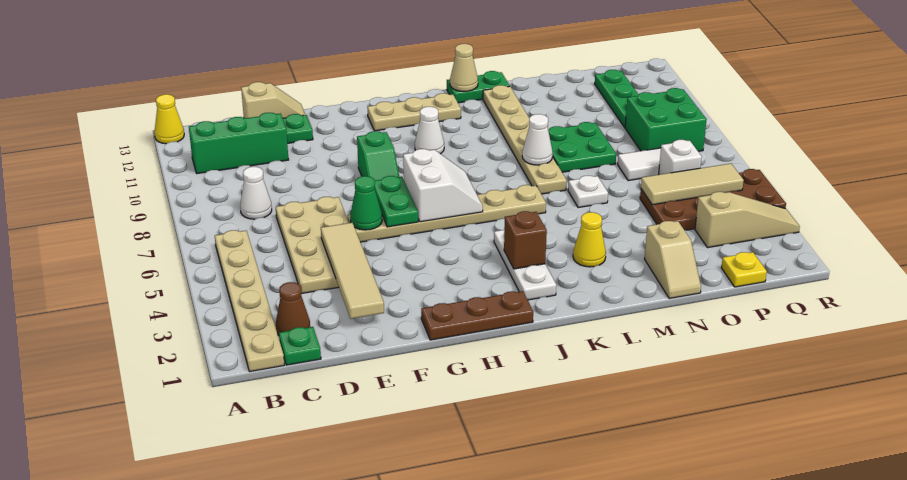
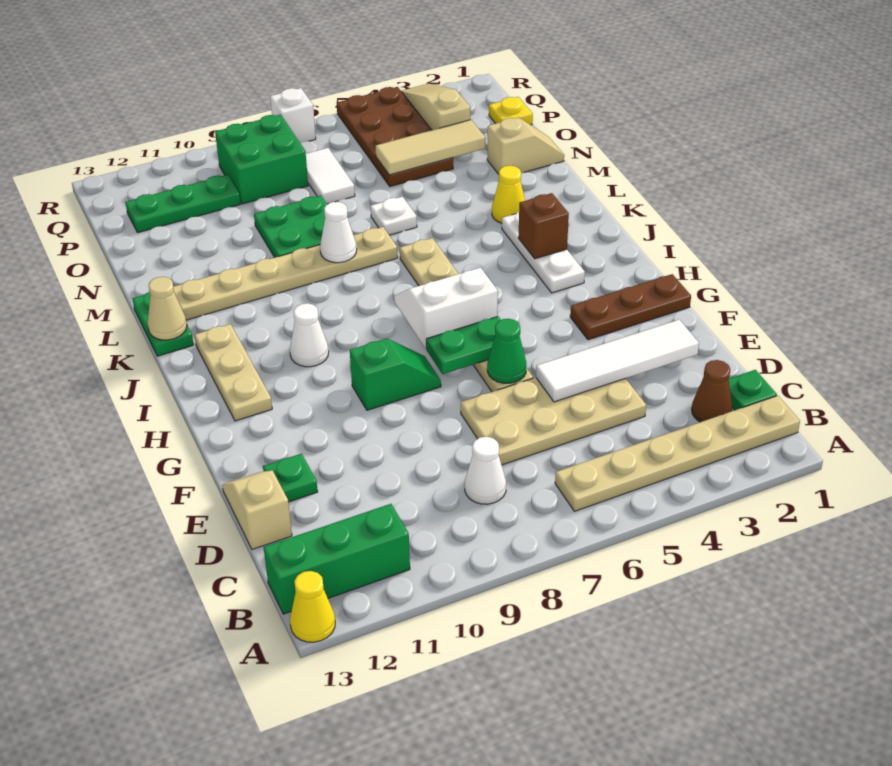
green brick B11:D11 level 1 -> green brick B11:B13 level 1
tan tile E2:E5 level 2 -> white tile E2:E5 level 2
brown plate G1:I1 level 1 -> brown plate G1:G3 level 1
white plate J2:J4 level 1 -> white plate I3:K3 level 1
tan tile O5:Q5 level 2 -> tan tile O3:O5 level 2
white brick P6 level 1 -> white brick R7 level 1

